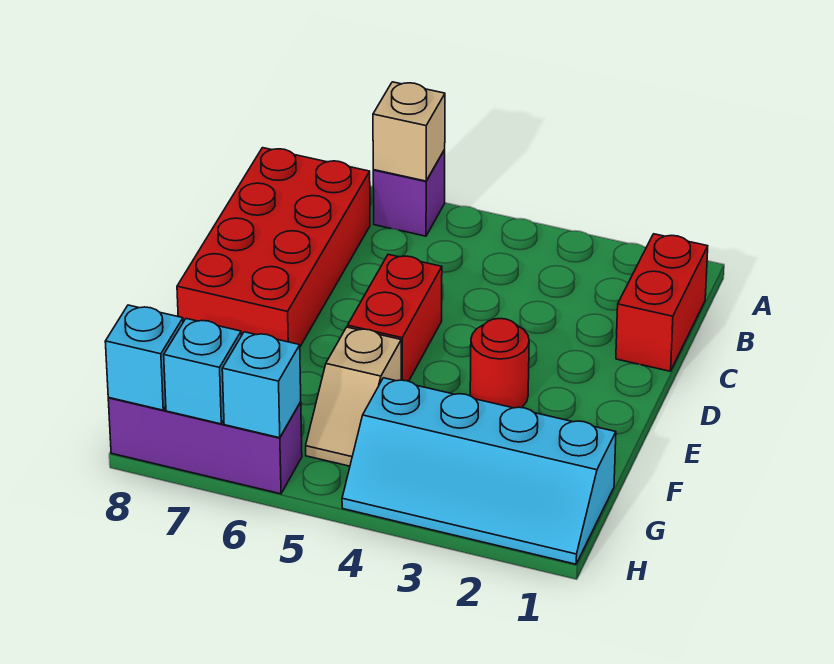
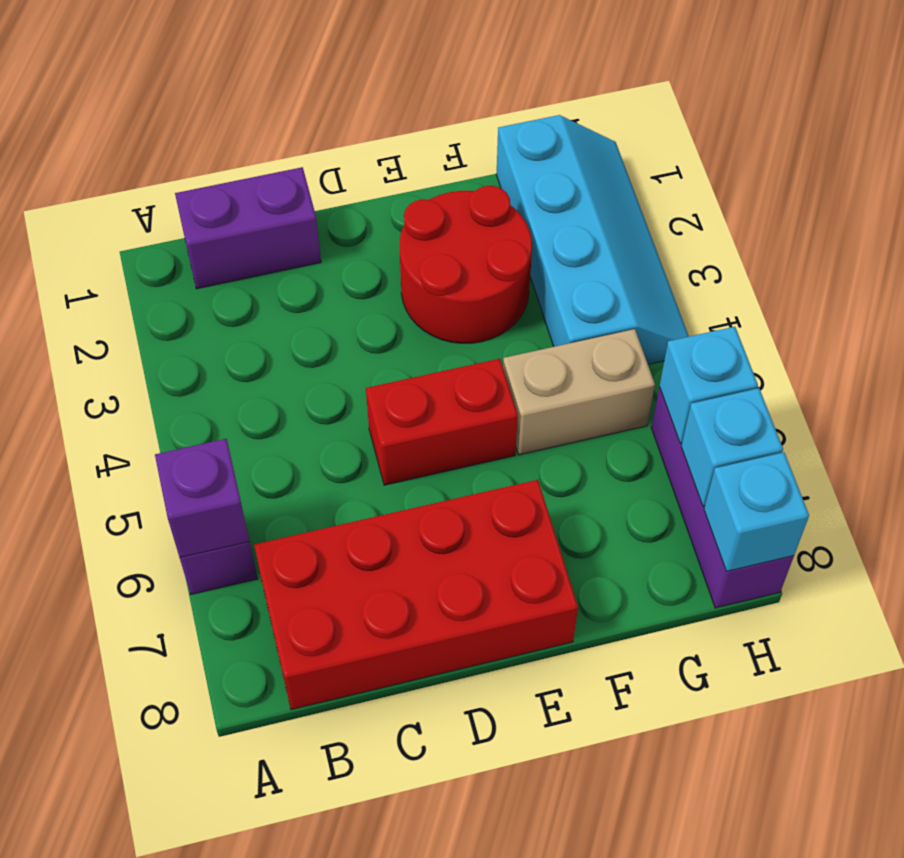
tan brick A6 level 2 -> purple brick A6 level 2
red brick B1:C1 level 1 -> purple brick B1:C1 level 1
red round brick E3 level 1 -> red round brick E2:F3 level 1
tan slope F5:G5 level 1 top F -> tan brick F5:G5 level 1

